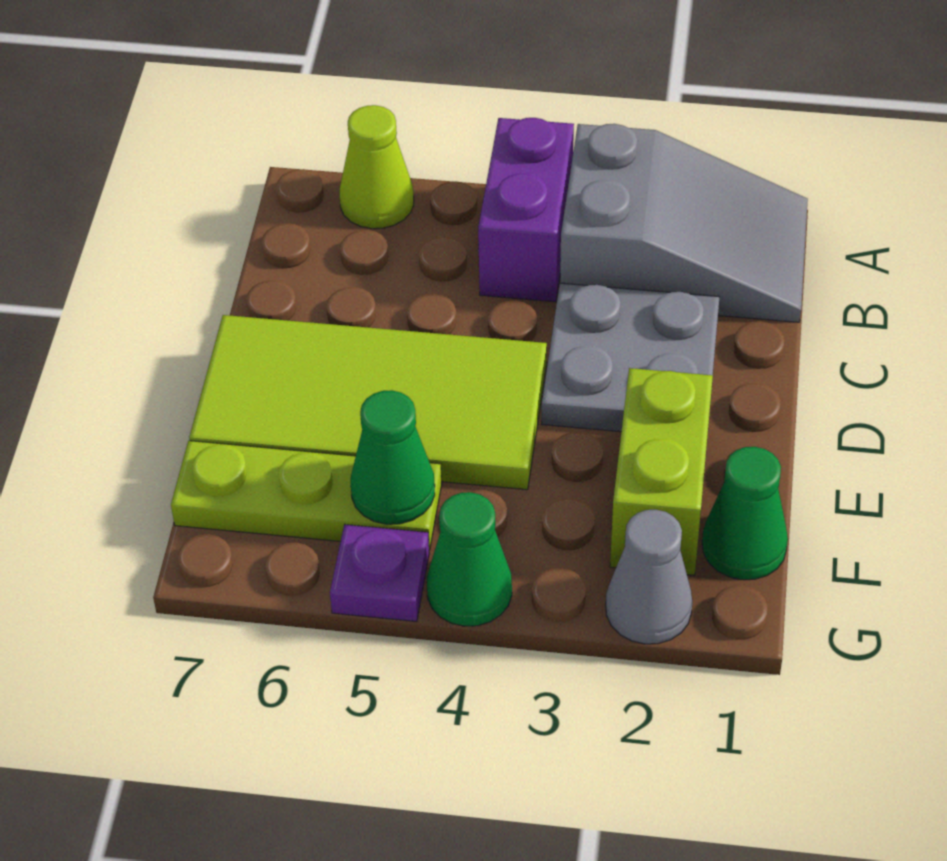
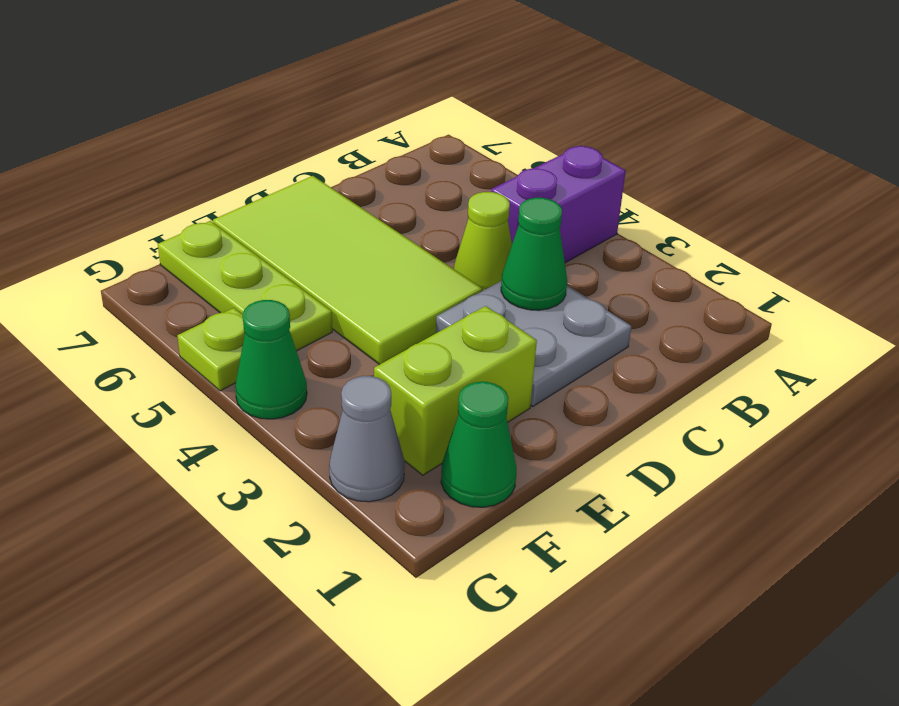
grey slope A1:B3 level 1 top 3 -> none
lime cone A6 level 1 -> lime cone C4 level 1
green cone F5 level 2 -> green cone C3 level 2
purple plate G5 level 1 -> lime plate G5 level 1

